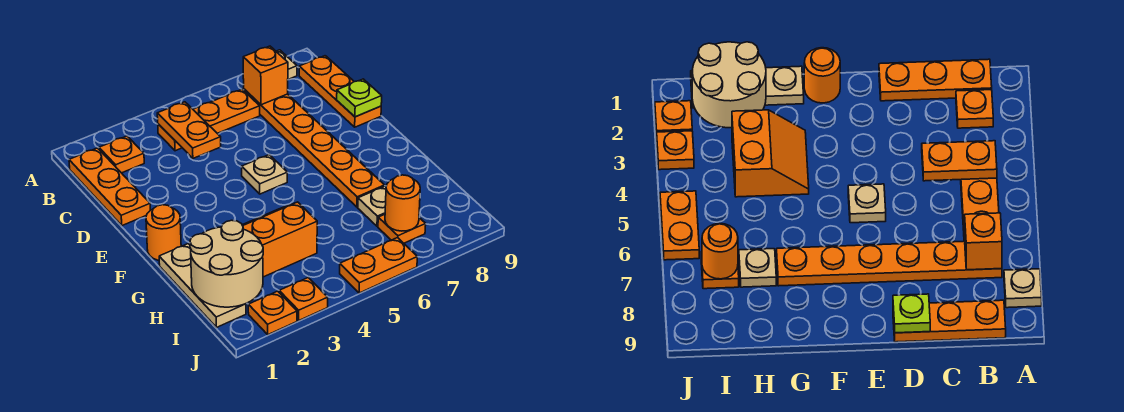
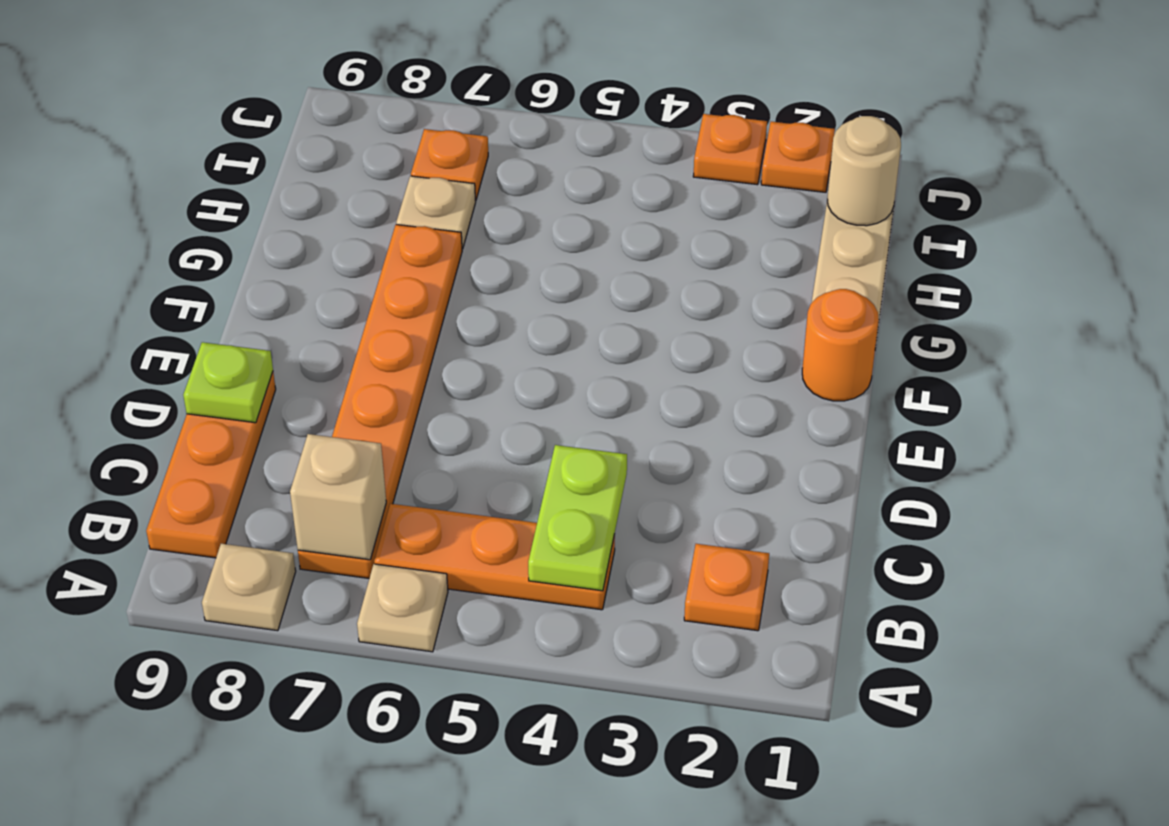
orange plate B1:D1 level 1 -> none
orange plate B4:C4 level 2 -> lime plate B4:C4 level 2
orange brick B7 level 2 -> tan brick B7 level 2
tan plate E5 level 1 -> tan plate A6 level 1
orange slope G3:H4 level 1 top H -> none
tan round brick H1:I2 level 2 -> tan round brick I1 level 2
orange round brick I7 level 2 -> none
orange plate J5:J6 level 1 -> none

